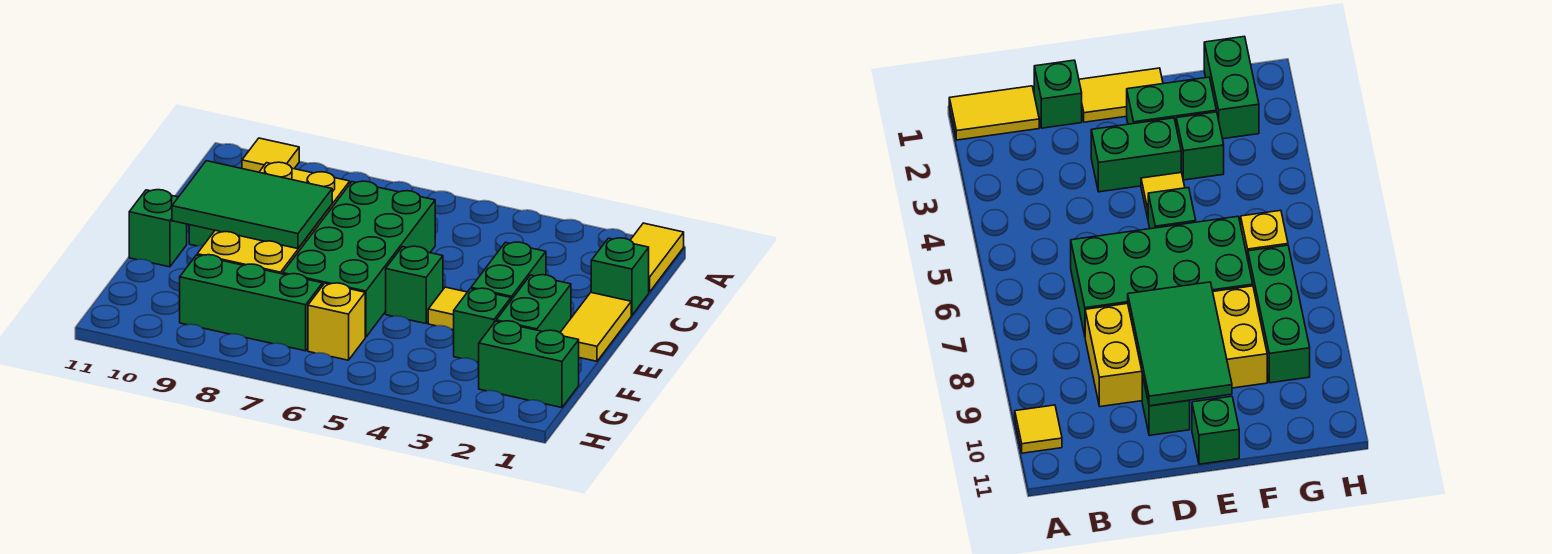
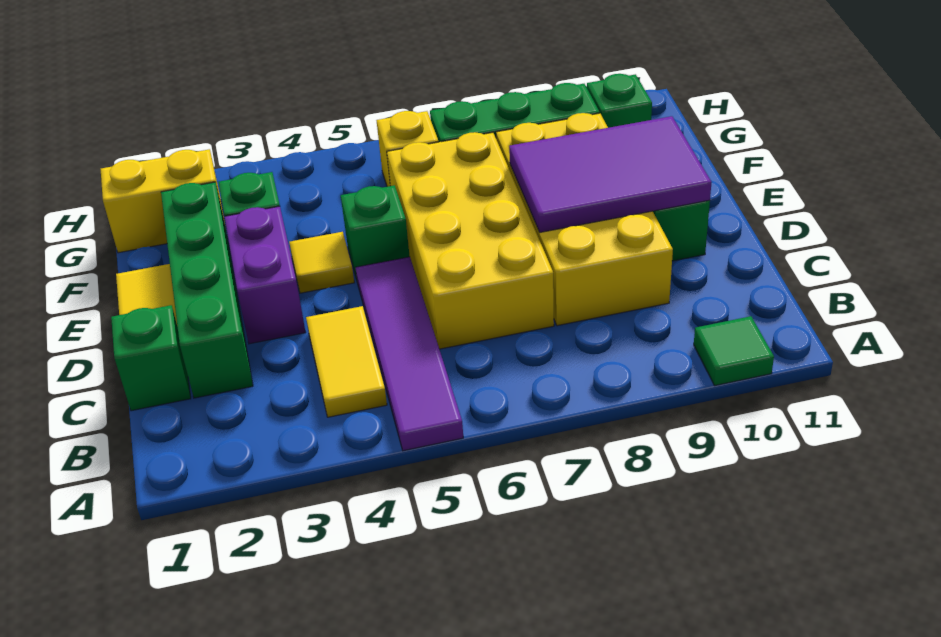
yellow tile A1:B1 level 1 -> yellow tile B4:C4 level 1
none -> purple tile A5:D5 level 1
yellow tile A10 level 1 -> green tile A10 level 1
green brick C6:F7 level 1 -> yellow brick C6:F7 level 1
green brick D3:E3 level 1 -> purple brick D3:E3 level 1
green tile D8:E10 level 2 -> purple tile D8:E10 level 2
green brick E2:F2 level 1 -> green brick C2:F2 level 1
green brick E11 level 1 -> green brick G10 level 1
green brick G1:G2 level 1 -> yellow brick G1:G2 level 1

